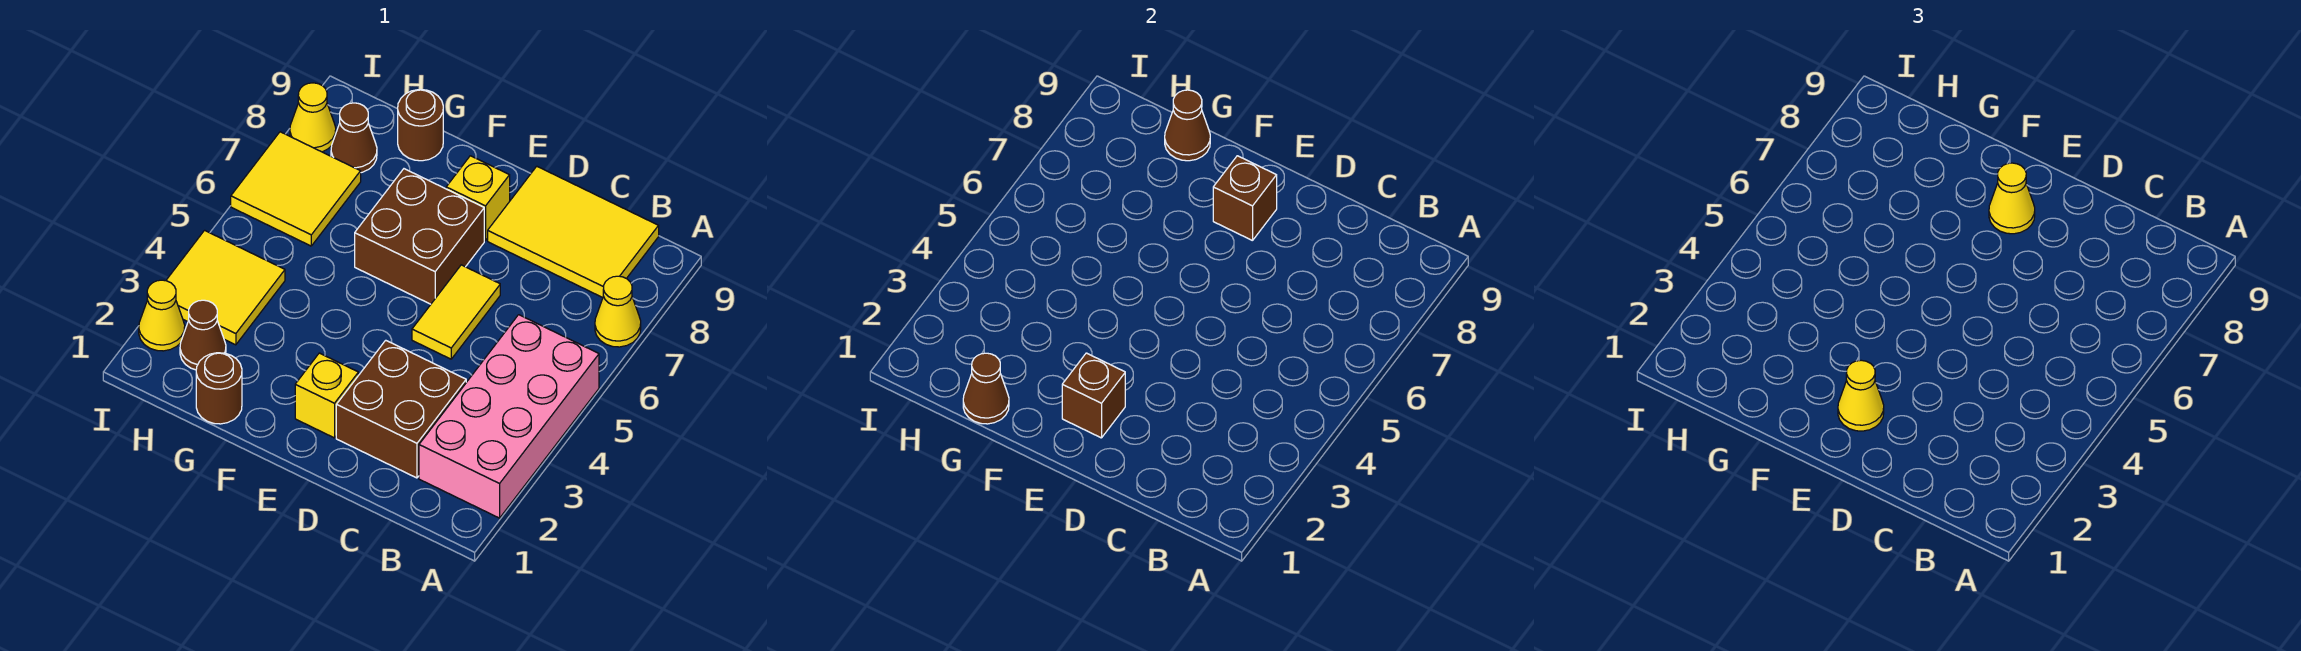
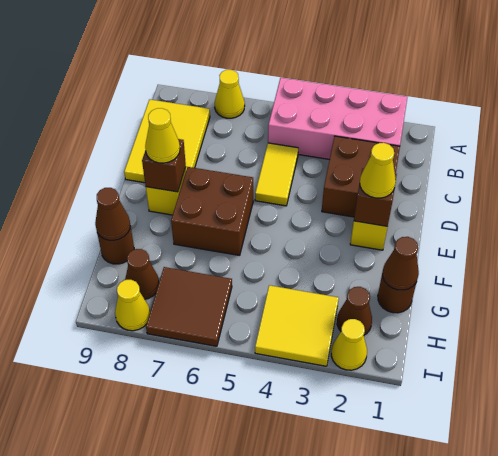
yellow tile D5:D6 level 1 -> yellow tile C5:D5 level 1
yellow tile H6:I7 level 1 -> brown tile H6:I7 level 1

